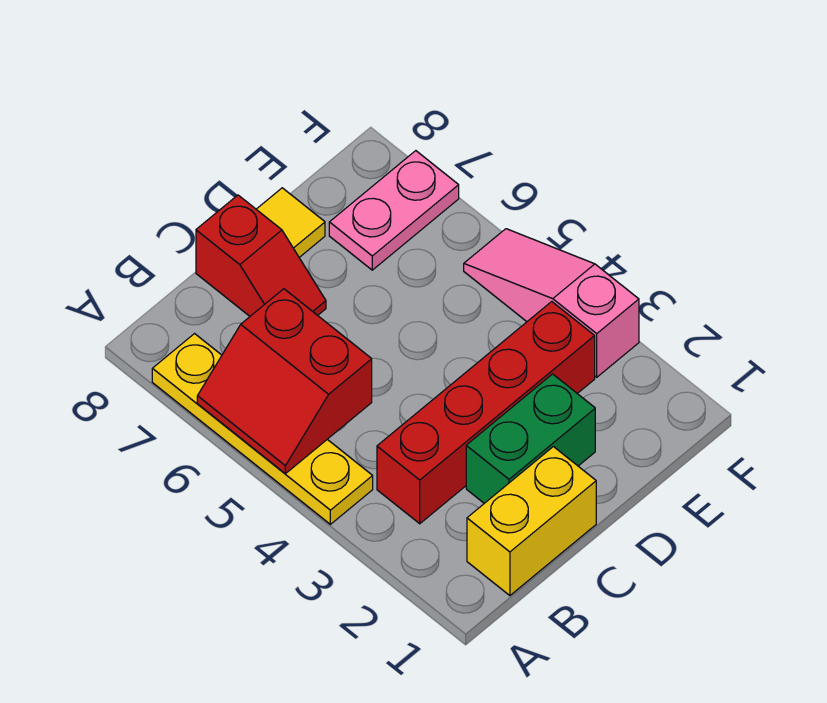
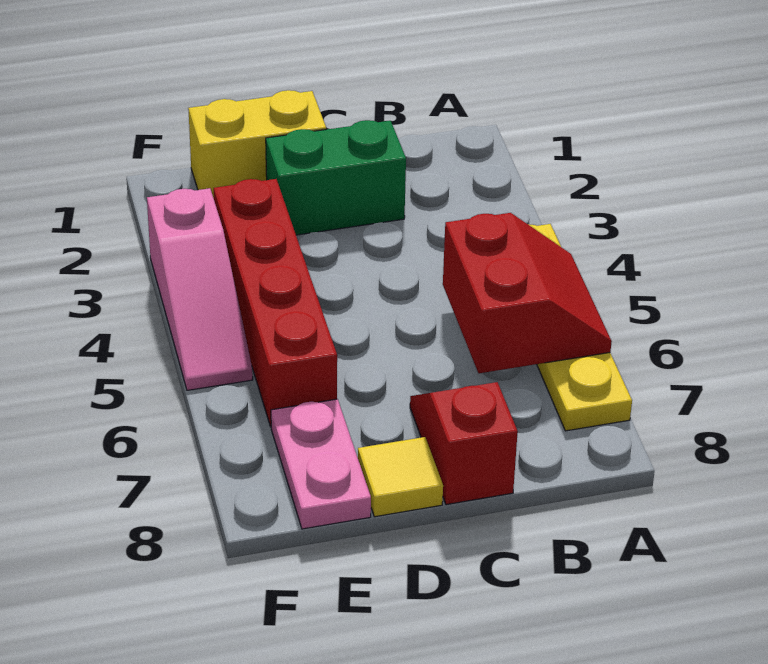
yellow brick B1:C1 level 1 -> yellow brick D1:E1 level 1
red brick B3:E3 level 1 -> red brick E3:E6 level 1
pink plate E7:F7 level 1 -> pink plate E7:E8 level 1

